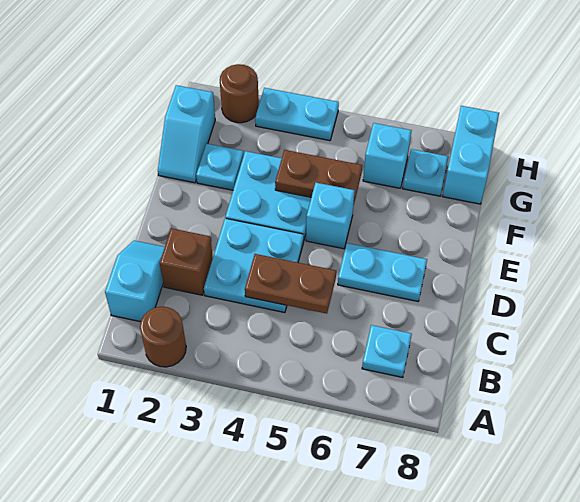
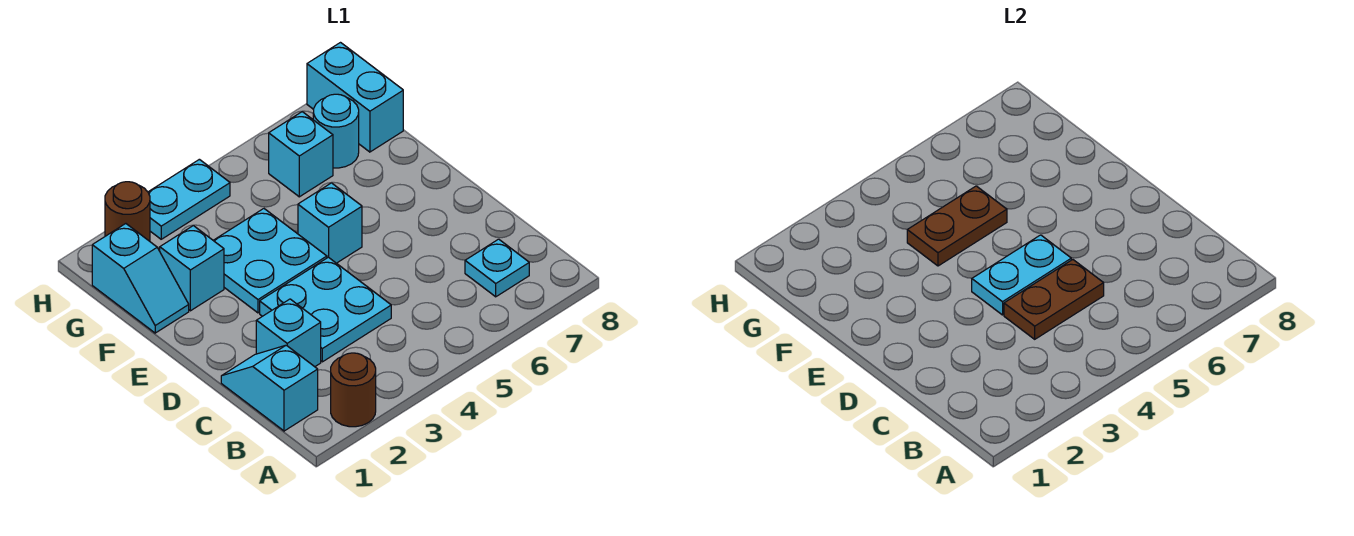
brown brick C2 level 1 -> cyan brick C2 level 1
cyan plate D6:D7 level 1 -> cyan plate D4:D5 level 2
cyan plate F2 level 1 -> cyan brick F2 level 1
cyan plate G7 level 1 -> cyan round brick G7 level 1

